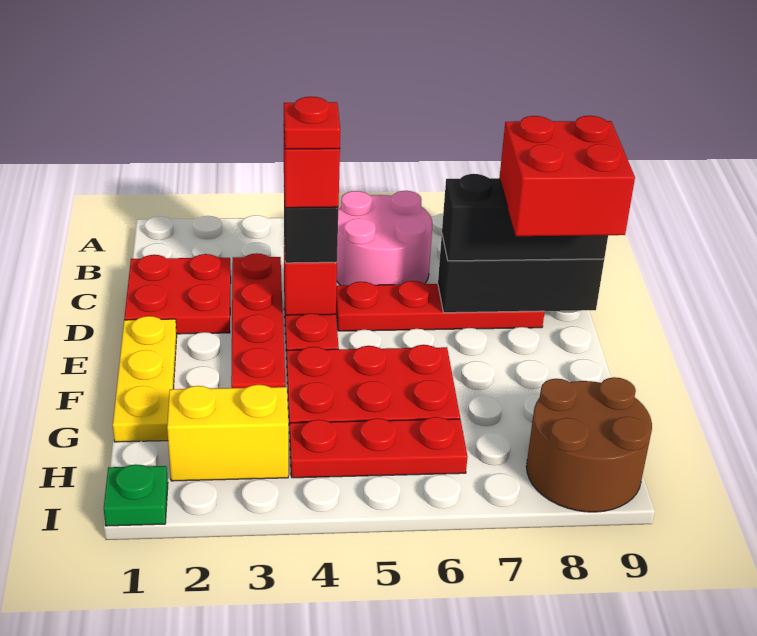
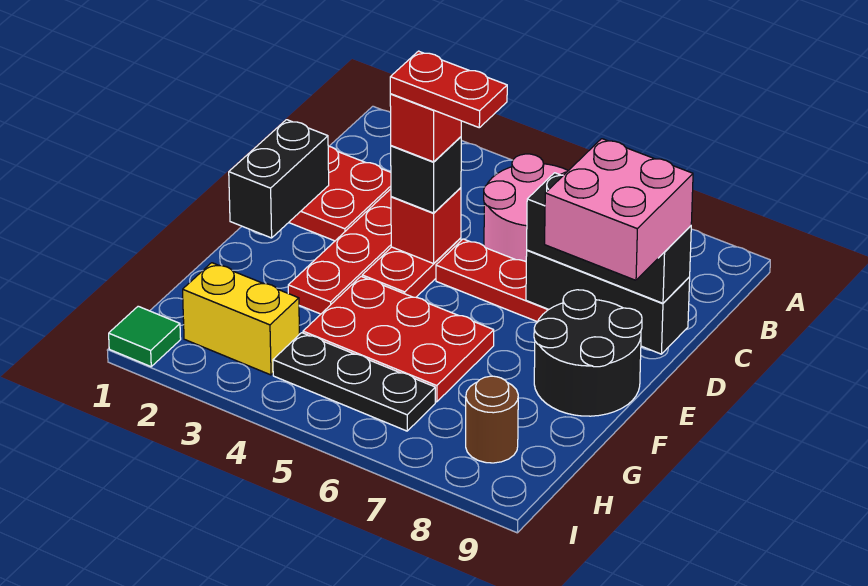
none -> black brick D1:E1 level 2
red plate D4 level 5 -> red plate D4:D5 level 5
red brick D8:E9 level 4 -> pink brick D8:E9 level 4
yellow plate E1:G1 level 1 -> none
none -> black round brick E8:F9 level 1
red plate H4:H6 level 1 -> black plate H4:H6 level 1
brown round brick H8:I9 level 1 -> brown round brick H8 level 1
green plate I1 level 1 -> green tile I1 level 1

